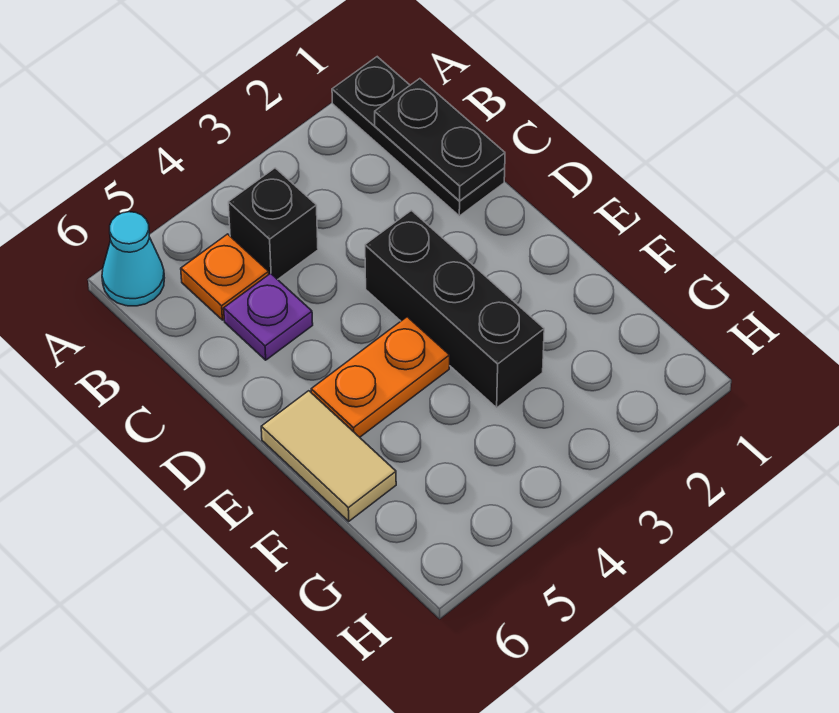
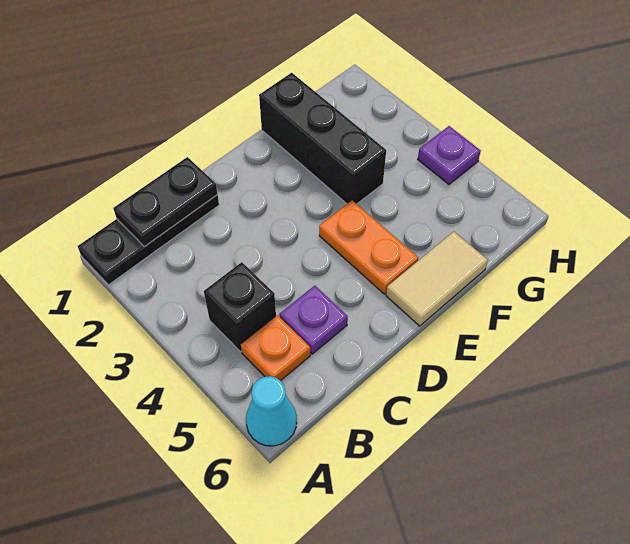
black brick D3:F3 level 1 -> black brick F1:F3 level 1
none -> purple plate H4 level 1

